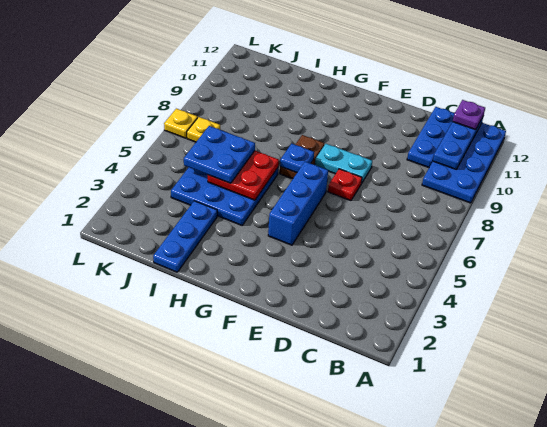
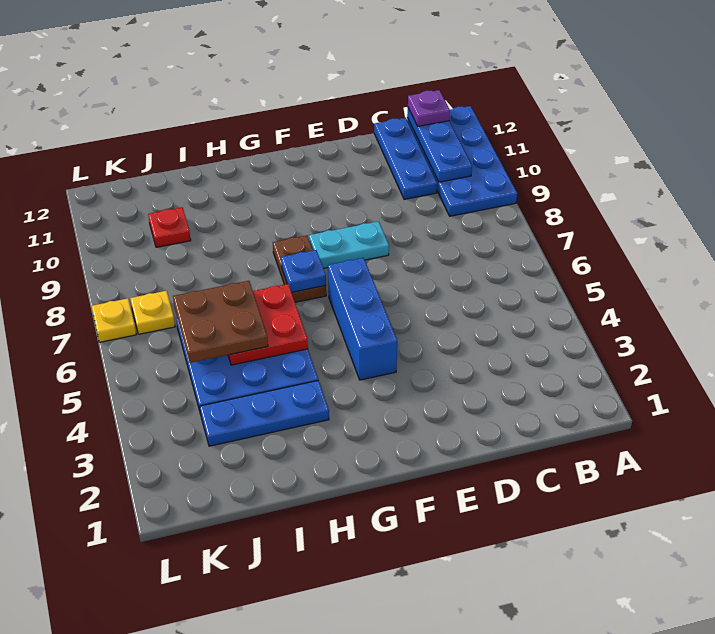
red plate E7 level 1 -> red plate J10 level 1
blue plate I1:I3 level 1 -> blue plate H3:J3 level 1
blue plate I5:J6 level 3 -> brown plate I5:J6 level 3

